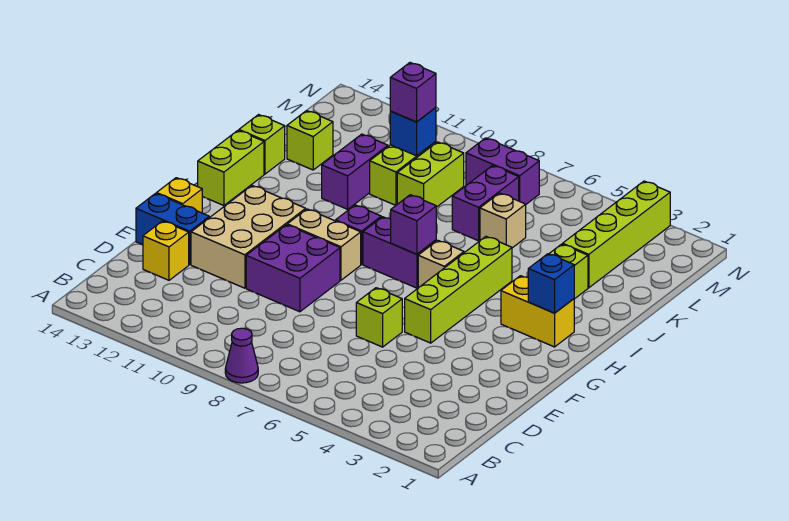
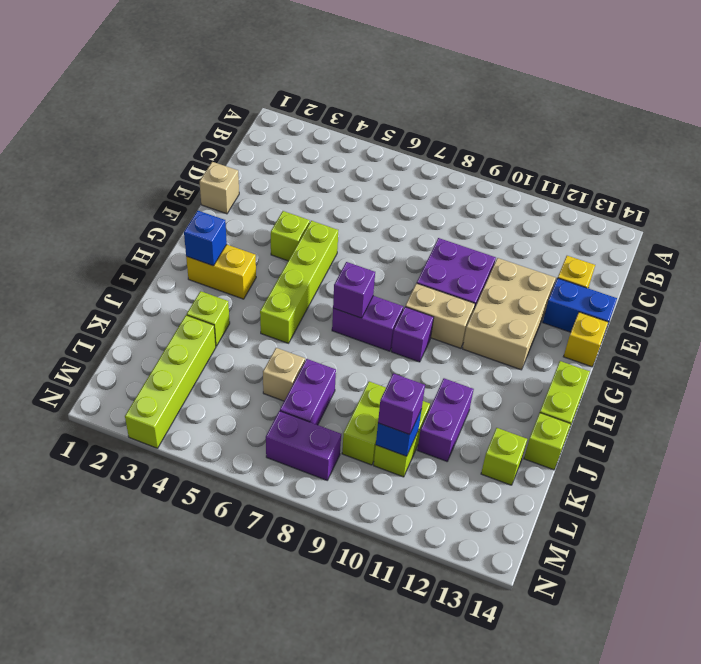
purple cone A8 level 1 -> none
lime brick E6 level 1 -> lime brick F4 level 1
tan brick H6 level 1 -> tan brick E1 level 1

